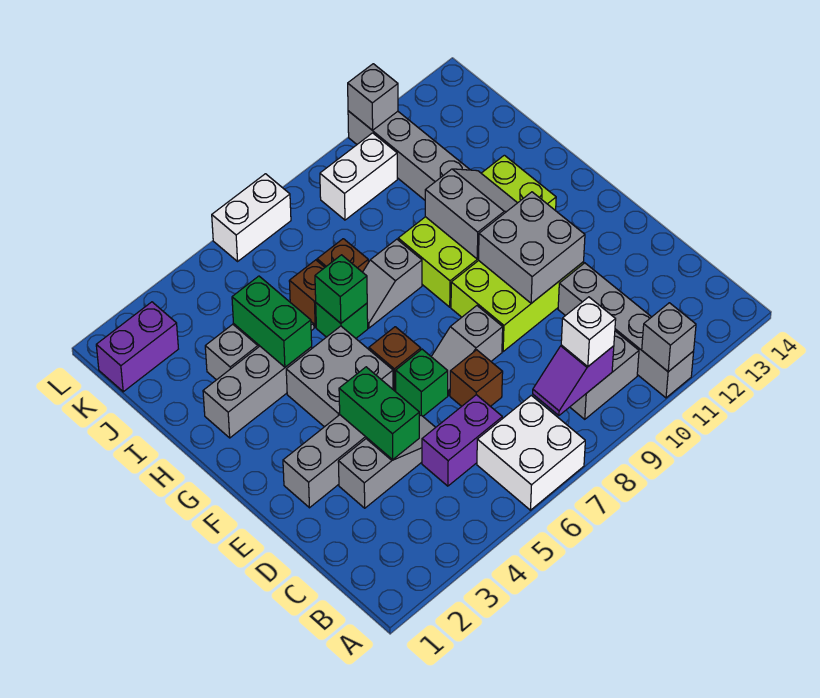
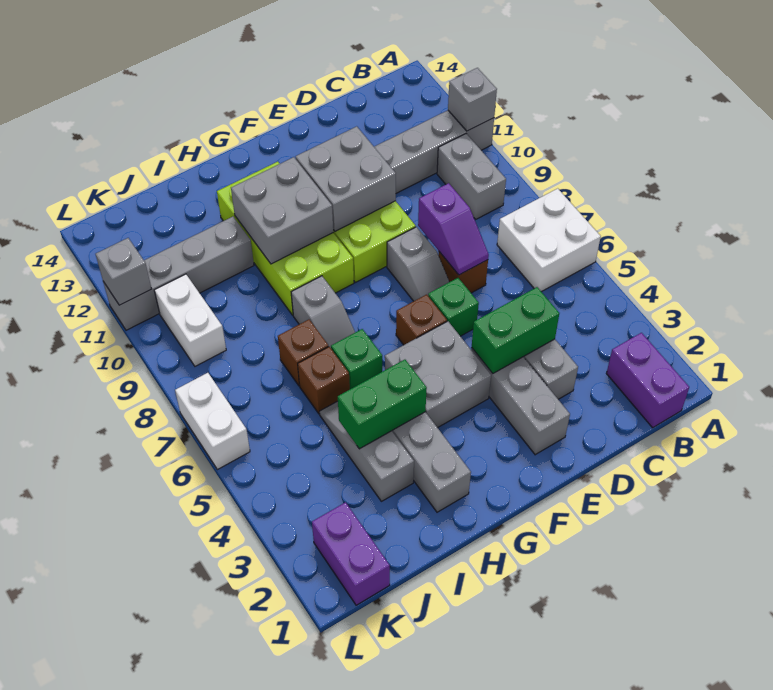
purple slope B8:B9 level 2 top 9 -> purple slope D7:D8 level 2 top 8
white brick B9 level 3 -> none
purple brick C5:C6 level 1 -> purple brick B1:B2 level 1
grey slope G10:H11 level 2 top 10 -> grey brick G10:H11 level 2
green brick H6 level 2 -> none

